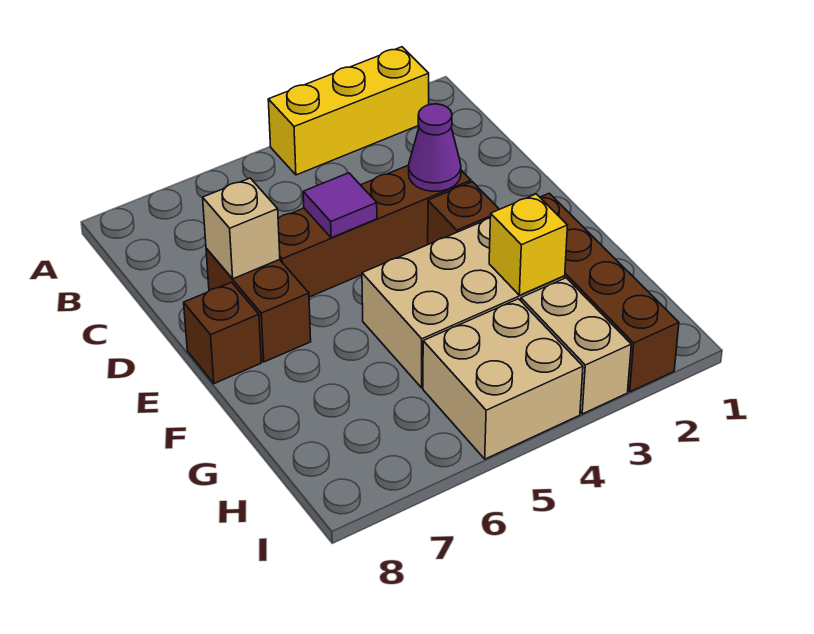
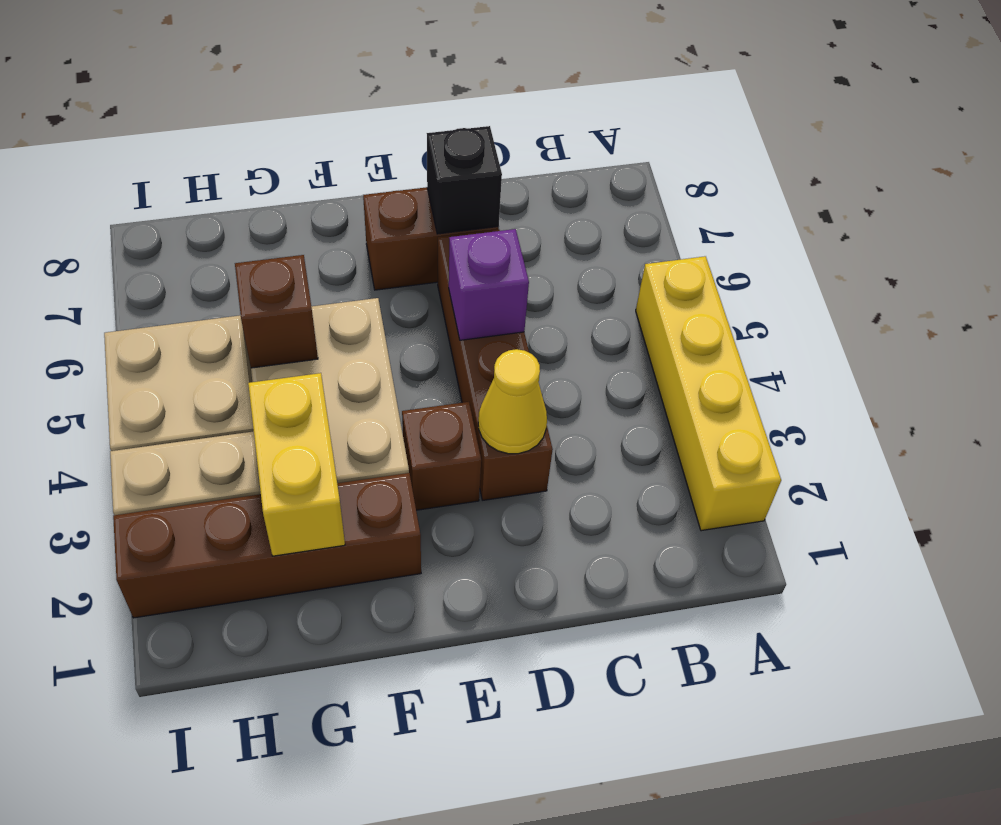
yellow brick A2:A4 level 1 -> yellow brick A2:A5 level 1
purple cone D3 level 2 -> yellow cone D3 level 2
purple tile D5 level 2 -> purple brick D5 level 2
tan brick D7 level 2 -> black brick D7 level 2
brown brick E8 level 1 -> brown brick G5 level 2
yellow brick G3 level 2 -> yellow brick G2:G3 level 2

